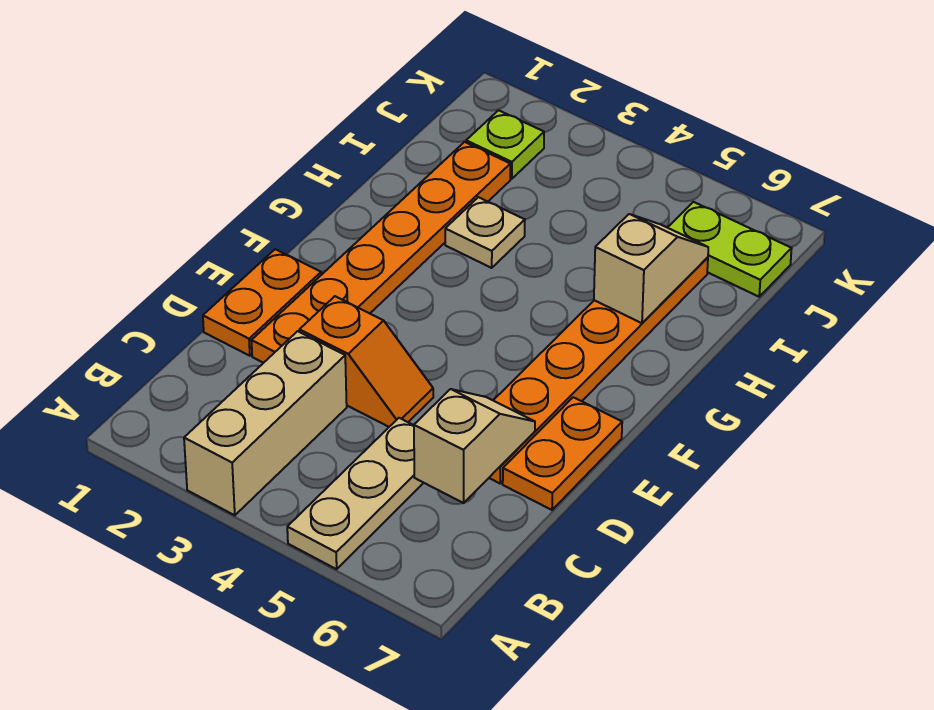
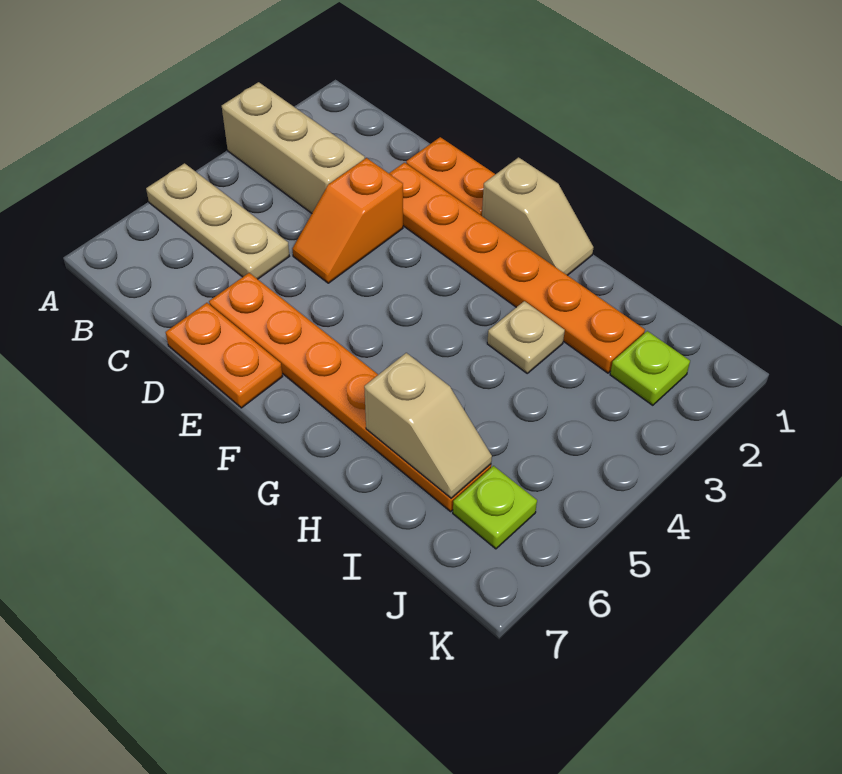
tan slope C6:D6 level 2 top C -> tan slope F1:G1 level 1 top F
lime plate J6:J7 level 1 -> lime plate J6 level 1

